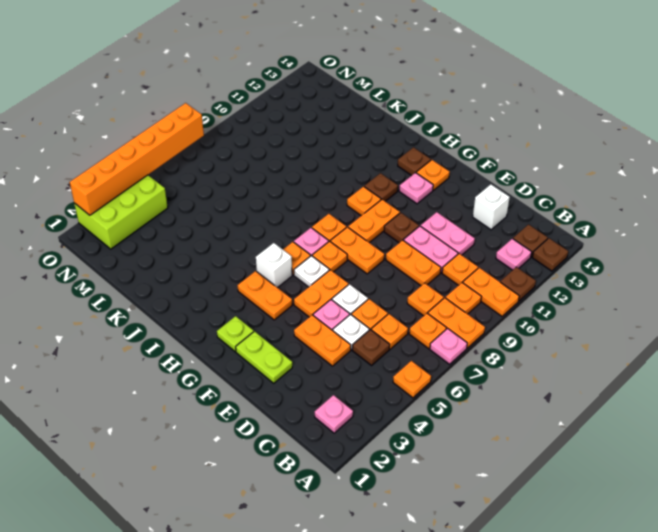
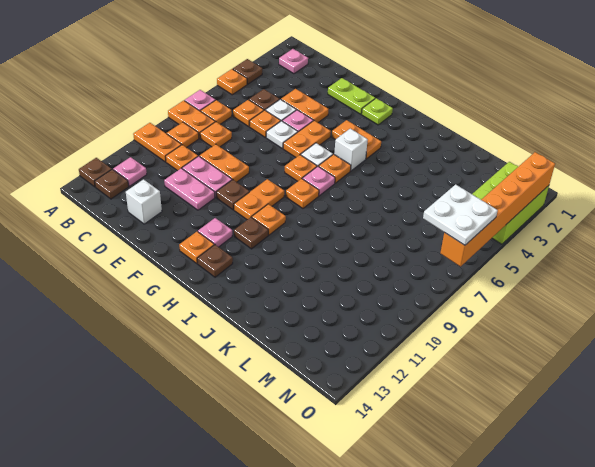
brown plate A11 level 1 -> brown plate A4 level 1
orange plate F8:G8 level 1 -> none
none -> white plate N6:O7 level 3

